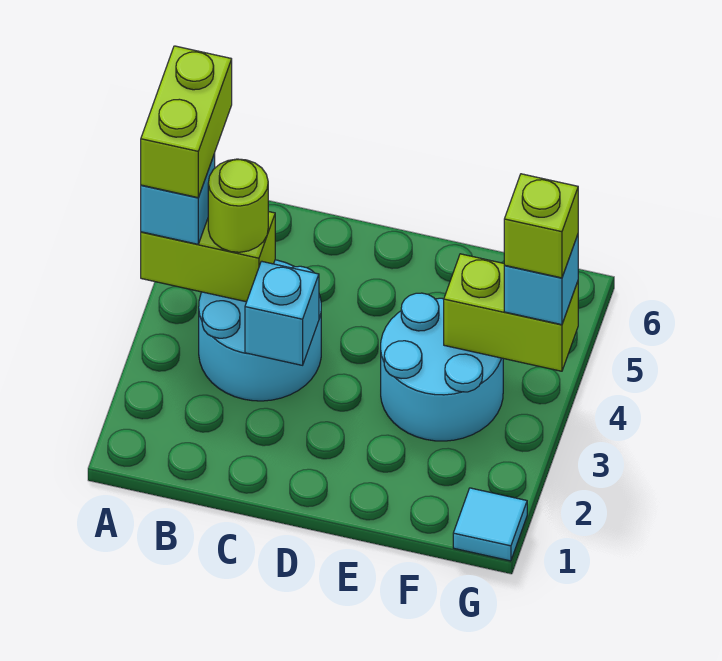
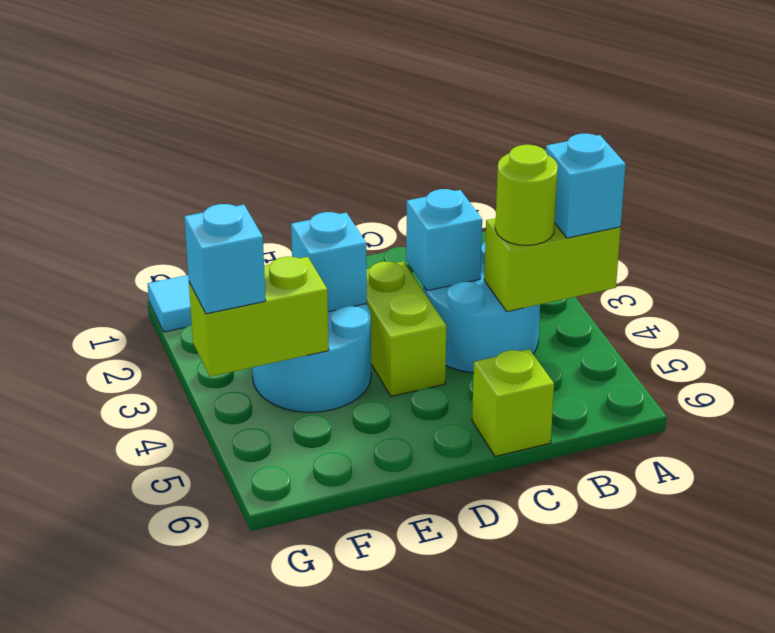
lime brick A4:A5 level 4 -> lime brick D3:D4 level 1
none -> cyan brick E3 level 2
lime brick G4 level 4 -> lime brick C6 level 1

